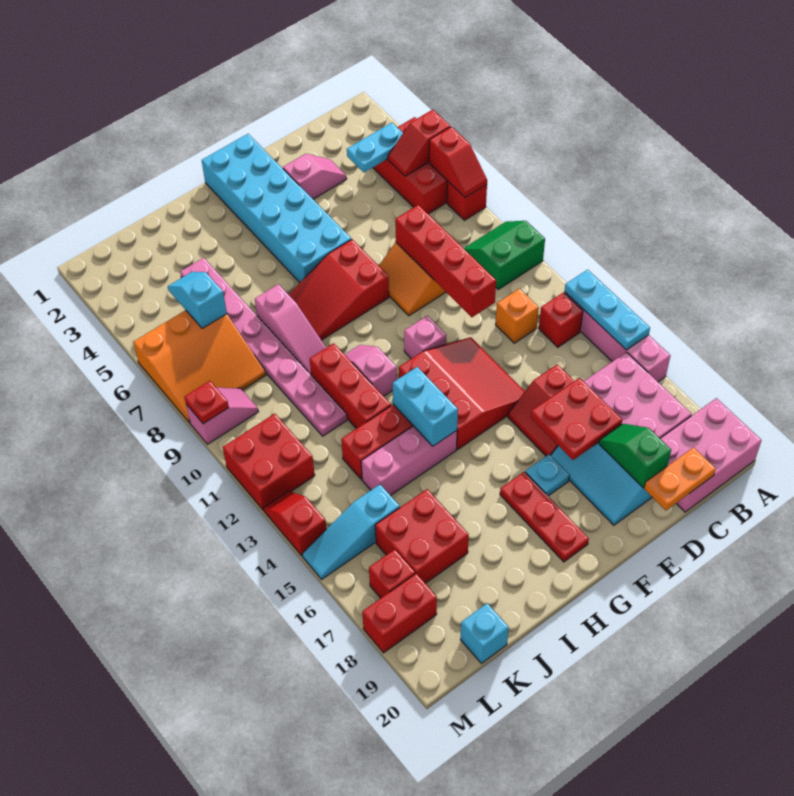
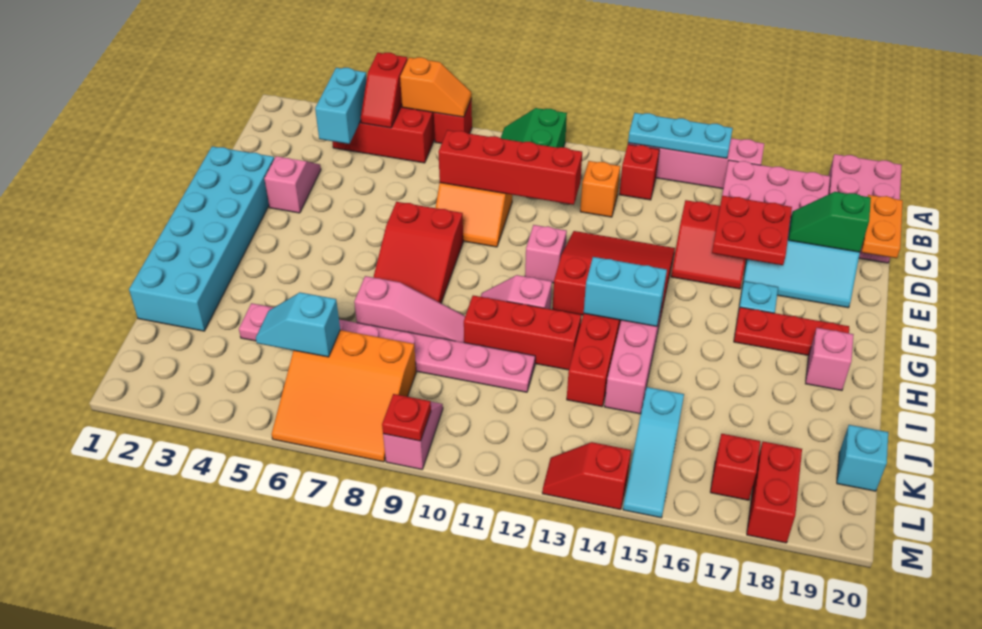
red slope A6:A7 level 2 top 6 -> orange slope A6:A7 level 2 top 6
cyan plate B4:C4 level 2 -> cyan brick B4:C4 level 2
cyan brick F1:G6 level 1 -> cyan brick E1:J2 level 1
none -> pink brick H19 level 1
red brick J16:K17 level 1 -> none
orange slope K6:M8 level 1 top 6 -> orange slope K6:M8 level 1 top K
red brick L11:M12 level 1 -> none

